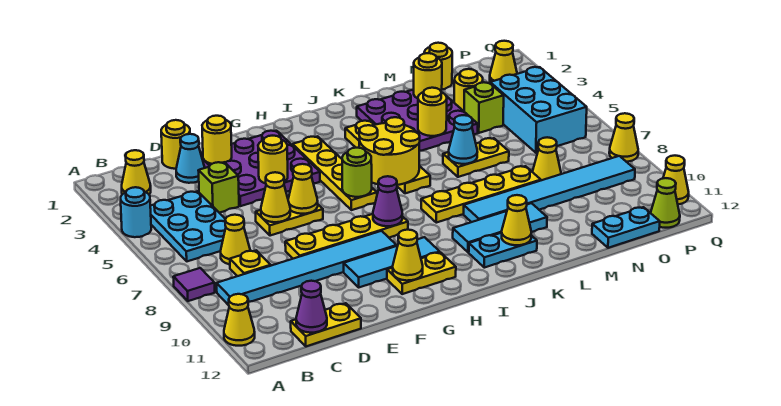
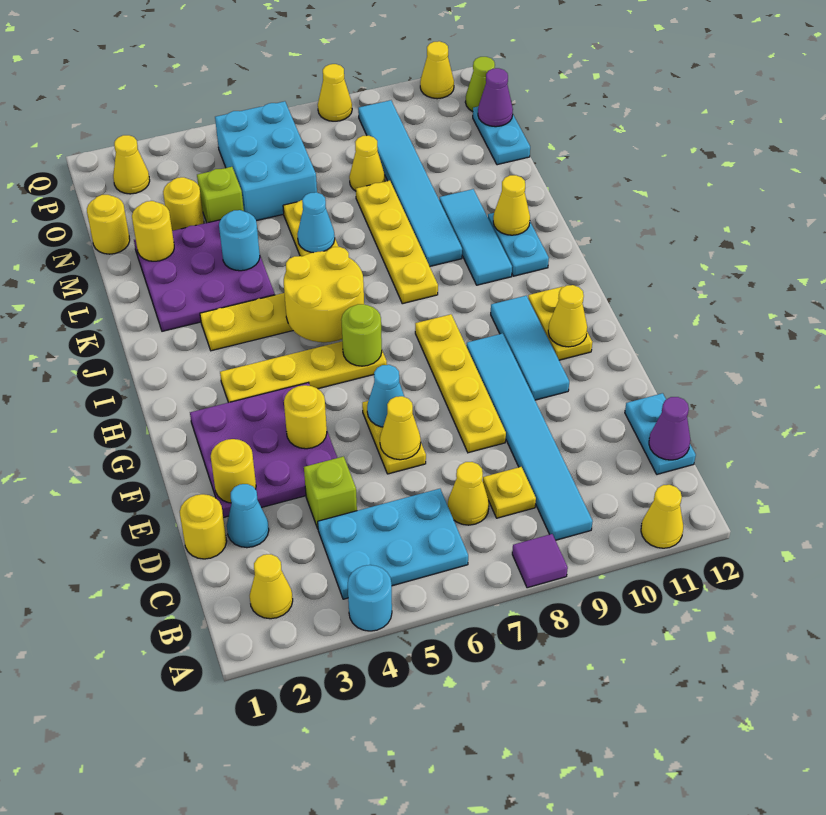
yellow plate C12:D12 level 1 -> cyan plate C12:D12 level 1
yellow cone F6 level 2 -> cyan cone F6 level 2
purple cone H8 level 2 -> purple cone O12 level 2
yellow round brick L4 level 2 -> cyan round brick L4 level 2
cyan brick O4:P6 level 1 -> cyan brick N5:P6 level 1

